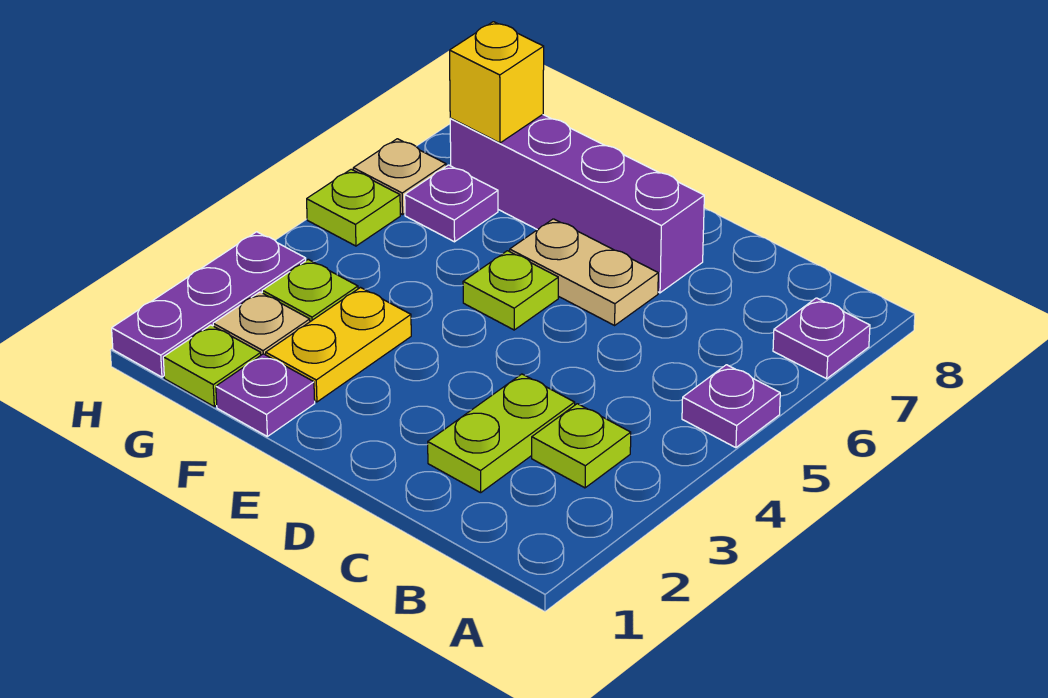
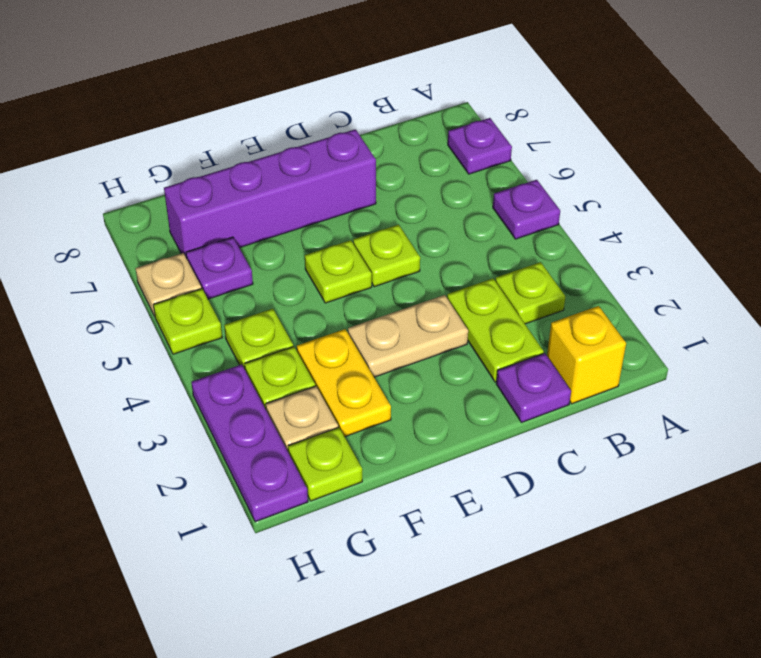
none -> lime plate D5 level 1
tan plate D6:E6 level 1 -> tan plate D3:E3 level 1
purple plate F1 level 1 -> purple plate C1 level 1
none -> lime plate G4 level 1
yellow brick G7 level 2 -> yellow brick B1 level 1

